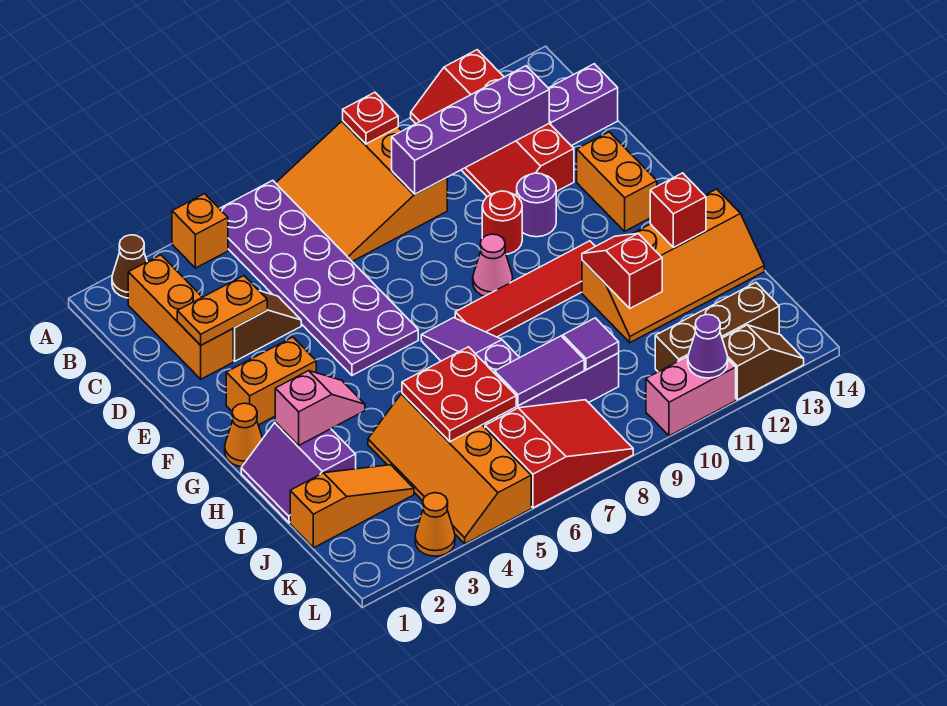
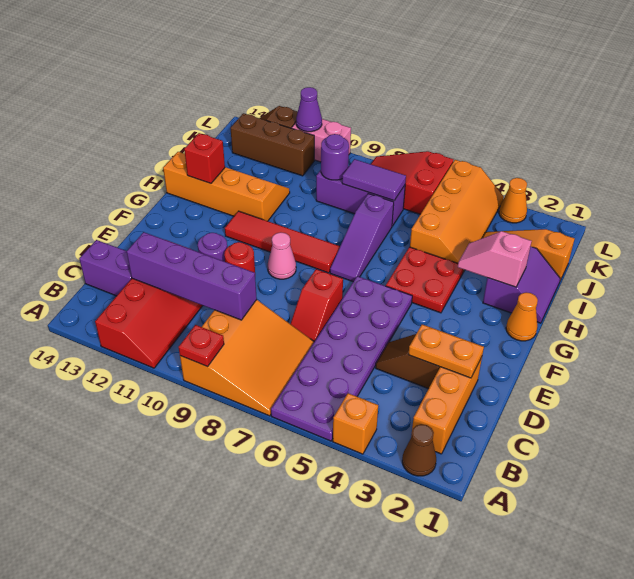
orange brick E13:F13 level 1 -> none
orange brick F2:F3 level 1 -> none
red slope H11:I11 level 2 top I -> red slope D7:E7 level 1 top E
red plate I5:J6 level 2 -> red plate G4:H5 level 1
purple tile J9 level 2 -> purple round brick J9 level 2

